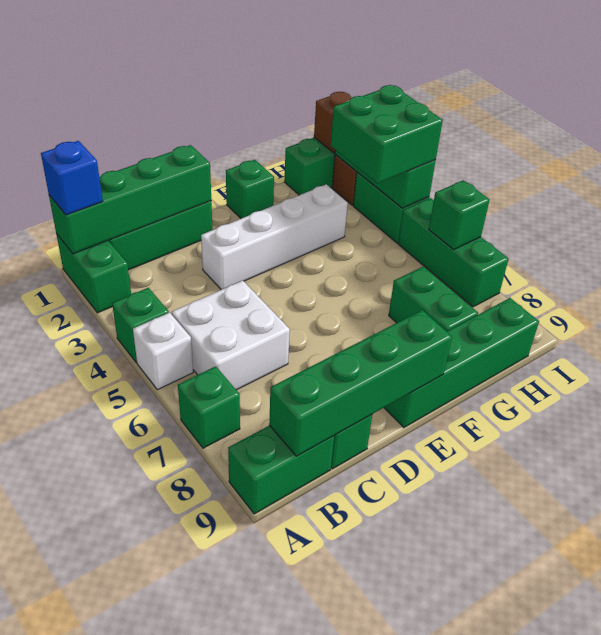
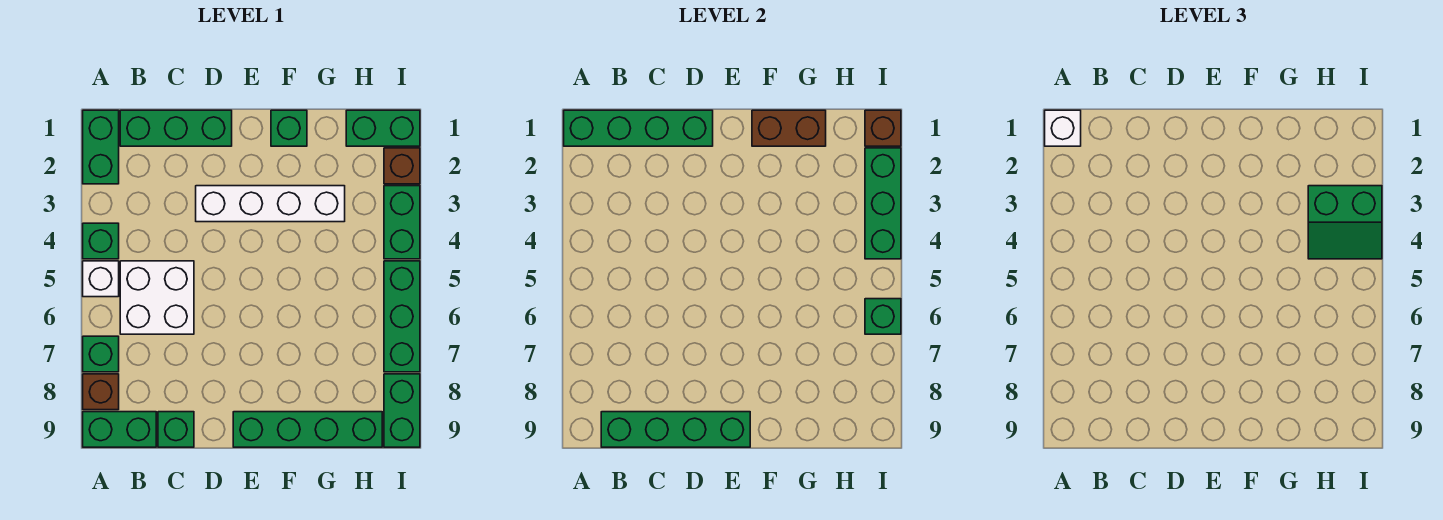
blue brick A1 level 3 -> white brick A1 level 3
none -> brown brick A8 level 1
none -> brown brick F1:G1 level 2
green brick G7:G8 level 1 -> green brick I8:I9 level 1
green brick H3:I4 level 3 -> green slope H3:I4 level 3 top 3

